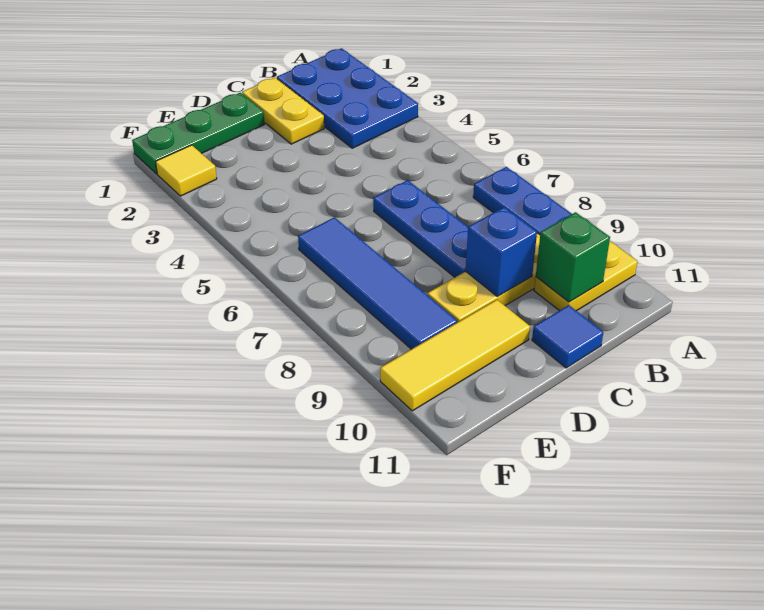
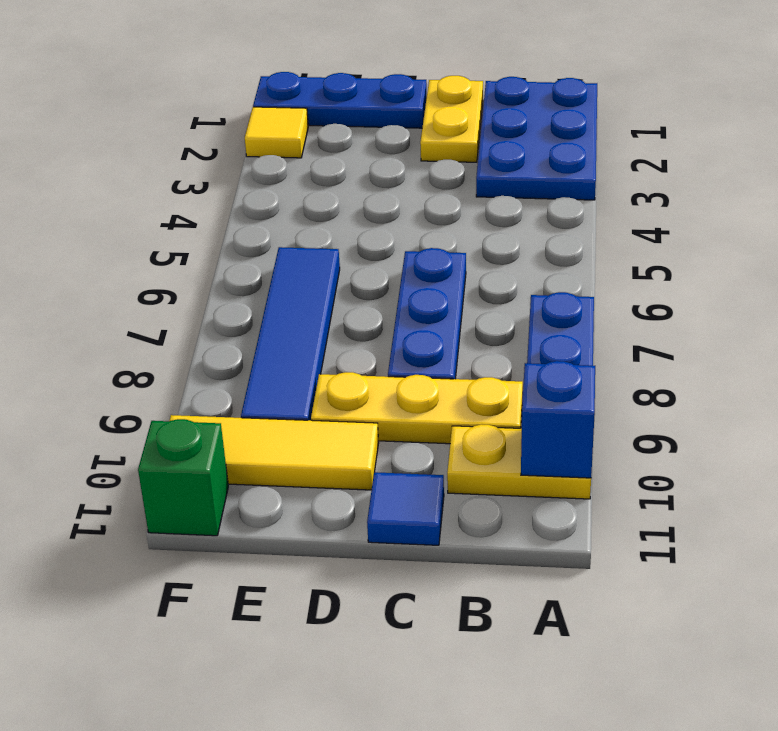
green brick B10 level 2 -> green brick F11 level 1
blue brick C9 level 2 -> blue brick A10 level 2
green plate D1:F1 level 1 -> blue plate D1:F1 level 1

